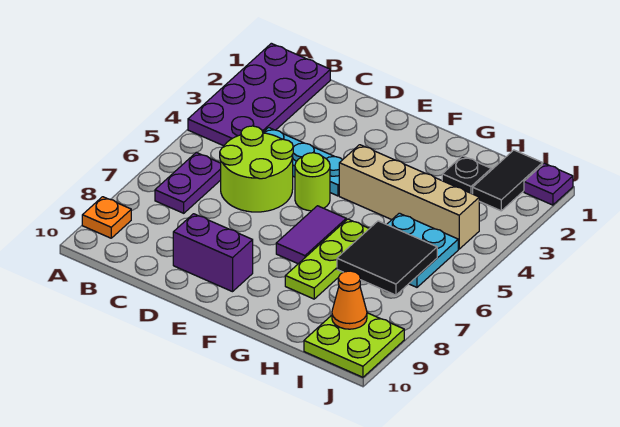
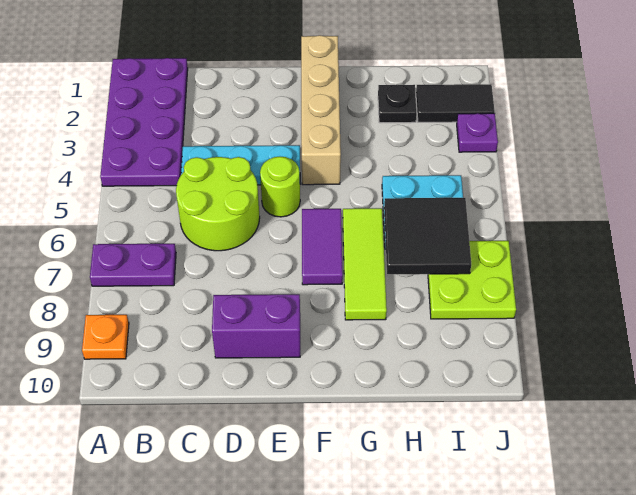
purple plate B6:B7 level 1 -> purple plate A7:B7 level 1
tan brick F4:I4 level 1 -> tan brick F1:F4 level 1
lime plate G6:G8 level 1 -> lime tile G6:G8 level 1
black tile I1:I2 level 1 -> black tile I2:J2 level 1
lime plate I9:J10 level 1 -> lime plate I7:J8 level 1
orange cone I9 level 2 -> none
purple plate J1 level 1 -> purple plate J3 level 1

